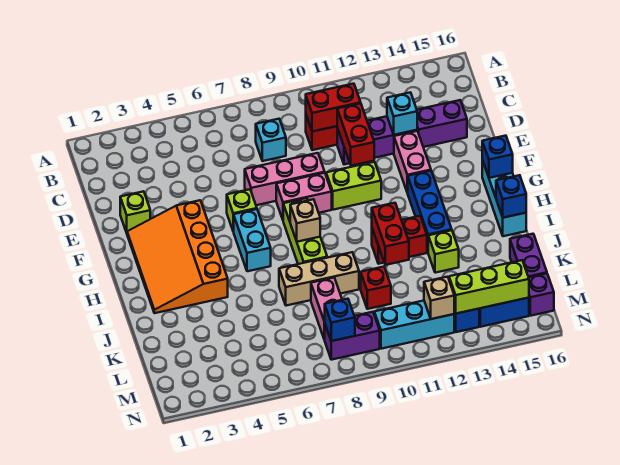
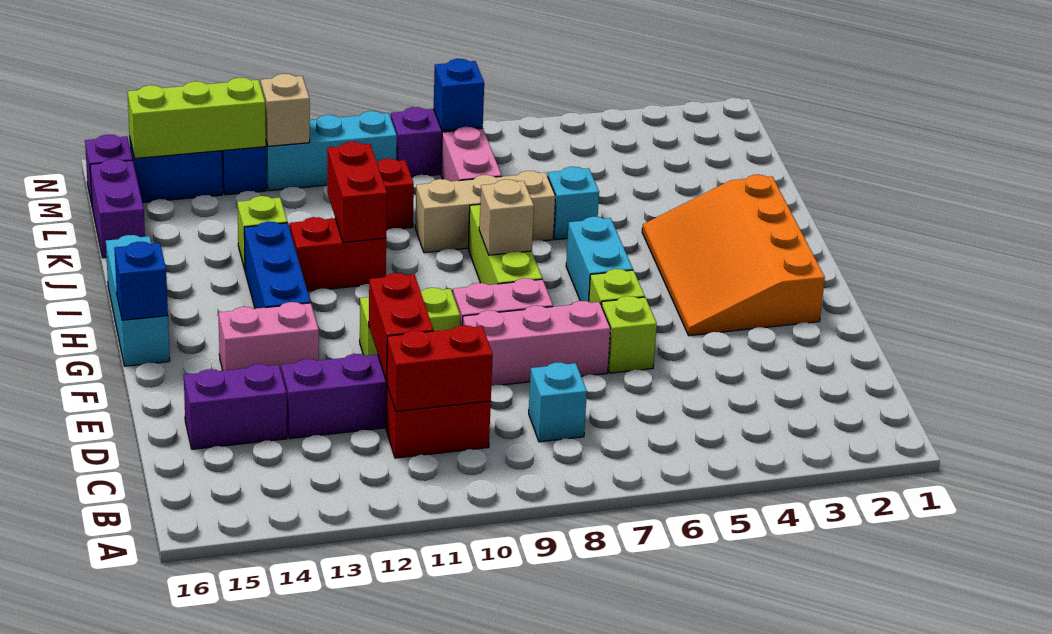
cyan brick D13 level 2 -> cyan brick J6 level 1
lime brick E2 level 1 -> lime brick E6 level 1
pink brick E13:F13 level 1 -> pink brick F13:F14 level 1
orange slope F2:I4 level 1 top 4 -> orange slope F2:I4 level 1 top 2
blue brick I16 level 2 -> none

